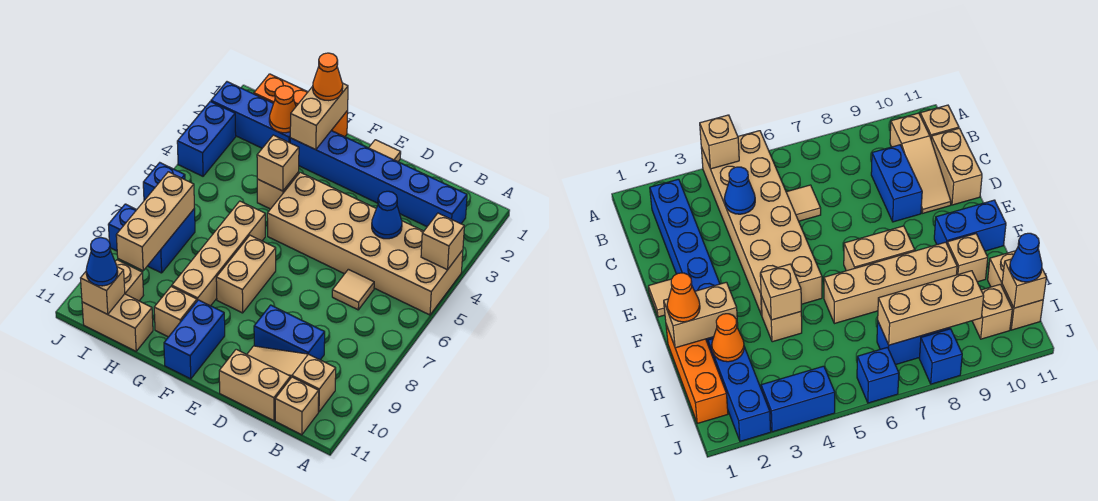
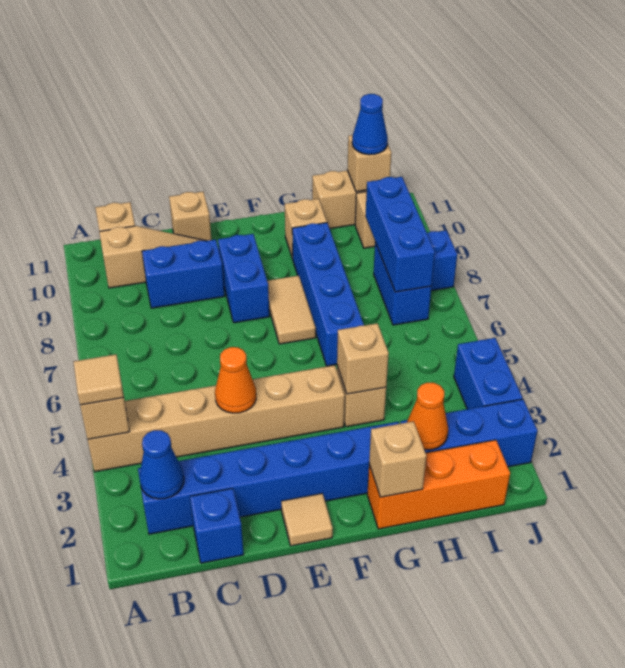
tan brick A4:F5 level 1 -> tan brick A4:F4 level 1
blue cone C4 level 2 -> blue cone B2 level 2
tan tile C6 level 1 -> tan tile A4 level 3
tan brick C11:D11 level 1 -> tan brick D11 level 1
tan brick F7:F8 level 1 -> tan tile F7:F8 level 1
blue brick F10:F11 level 1 -> blue brick E8:E9 level 1
tan brick G1:G2 level 2 -> tan brick G1 level 2
orange cone G1 level 3 -> orange cone D4 level 2
tan brick G6:G9 level 1 -> blue brick G6:G9 level 1
tan brick I7:I9 level 2 -> blue brick I7:I9 level 2
blue brick J6 level 1 -> blue brick C1 level 1

